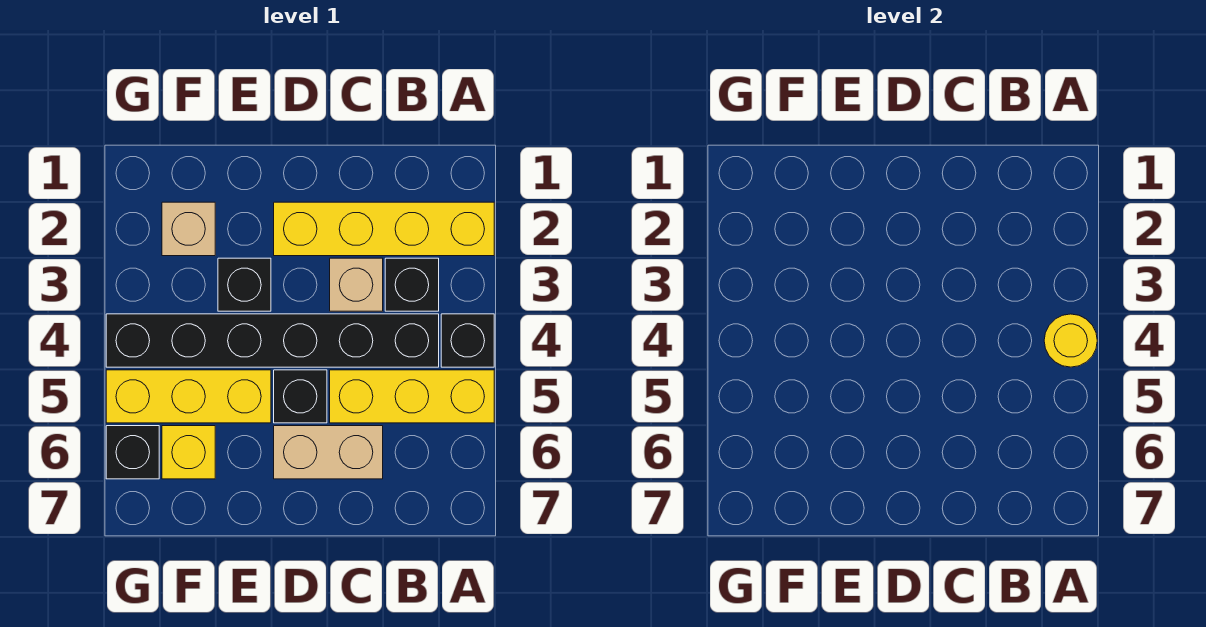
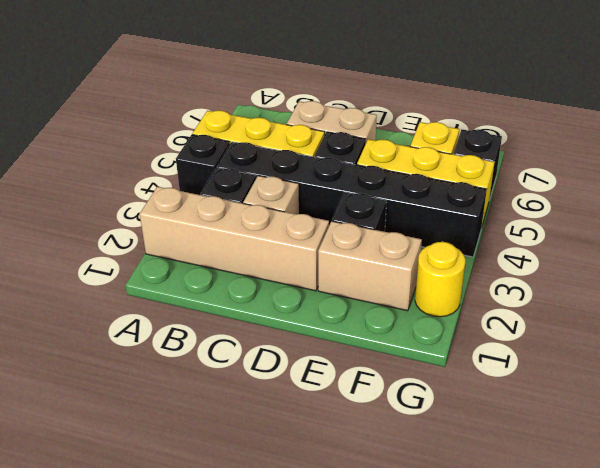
yellow brick A2:D2 level 1 -> tan brick A2:D2 level 1
yellow round brick A4 level 2 -> yellow round brick G2 level 1
tan brick F2 level 1 -> tan brick E2:F2 level 1

